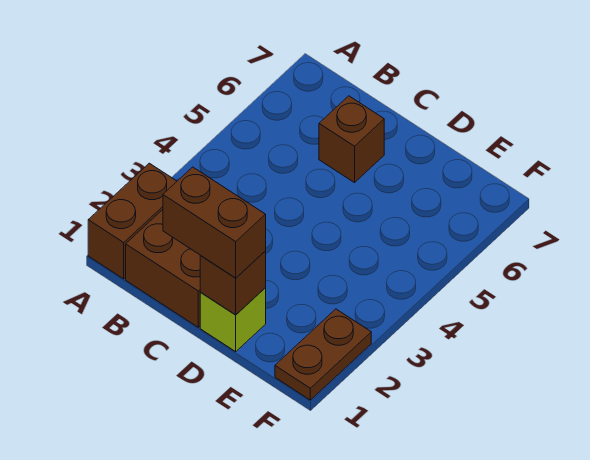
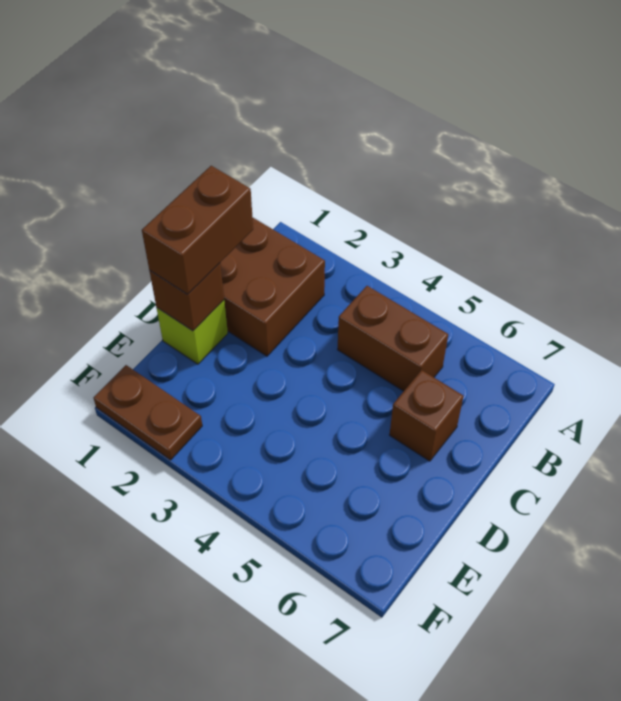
brown brick A1:A2 level 1 -> brown brick B4:B5 level 1

